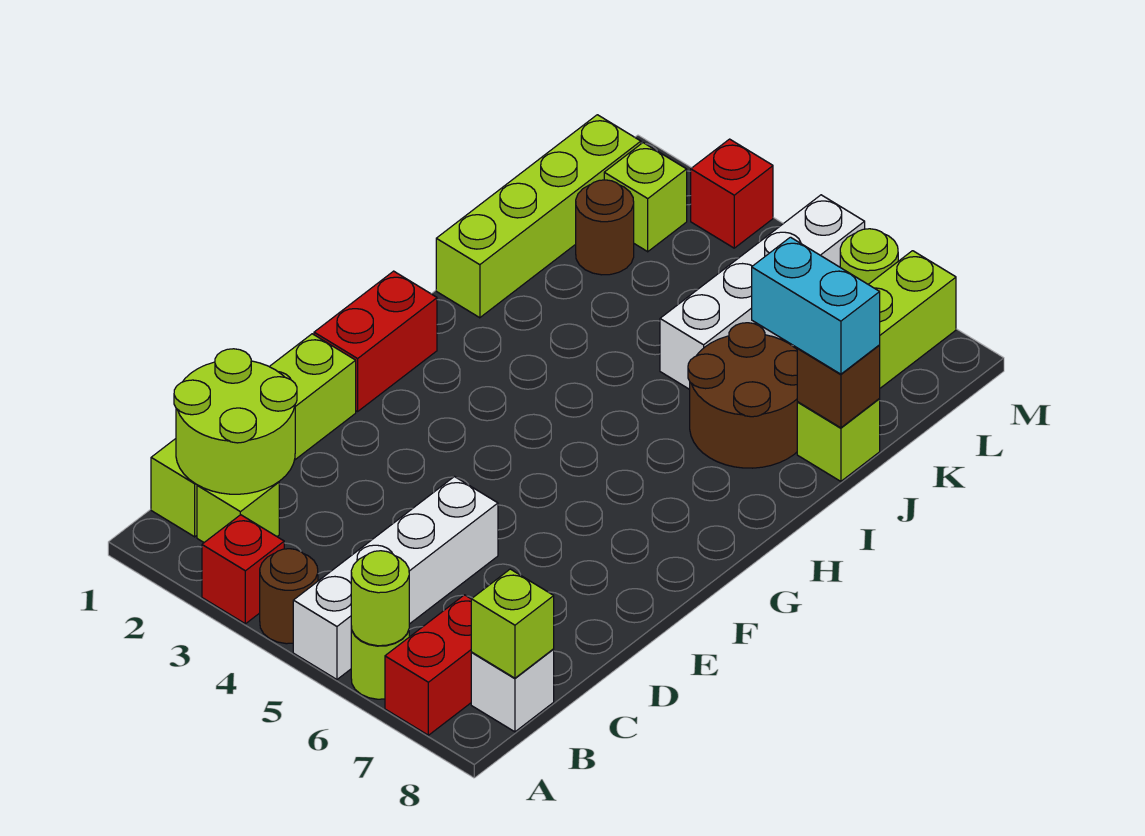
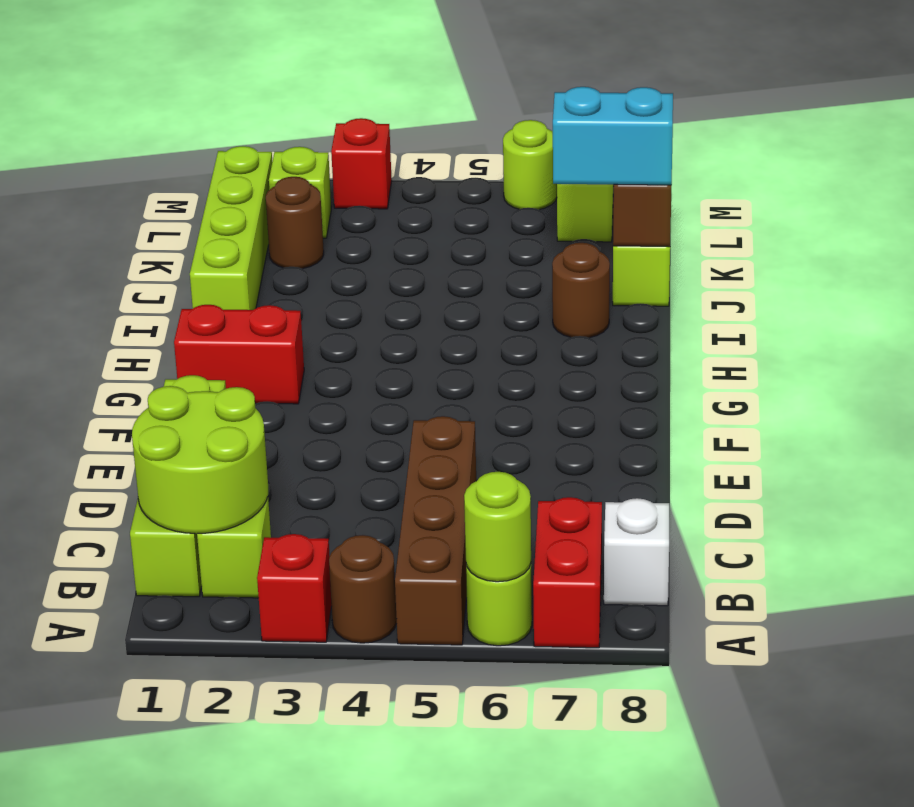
white brick A5:D5 level 1 -> brown brick A5:D5 level 1
lime brick B8 level 2 -> none
red brick F1:G1 level 1 -> red brick G1:G2 level 1
brown round brick I6:J7 level 1 -> brown round brick I7 level 1
white brick J5:M5 level 1 -> none

